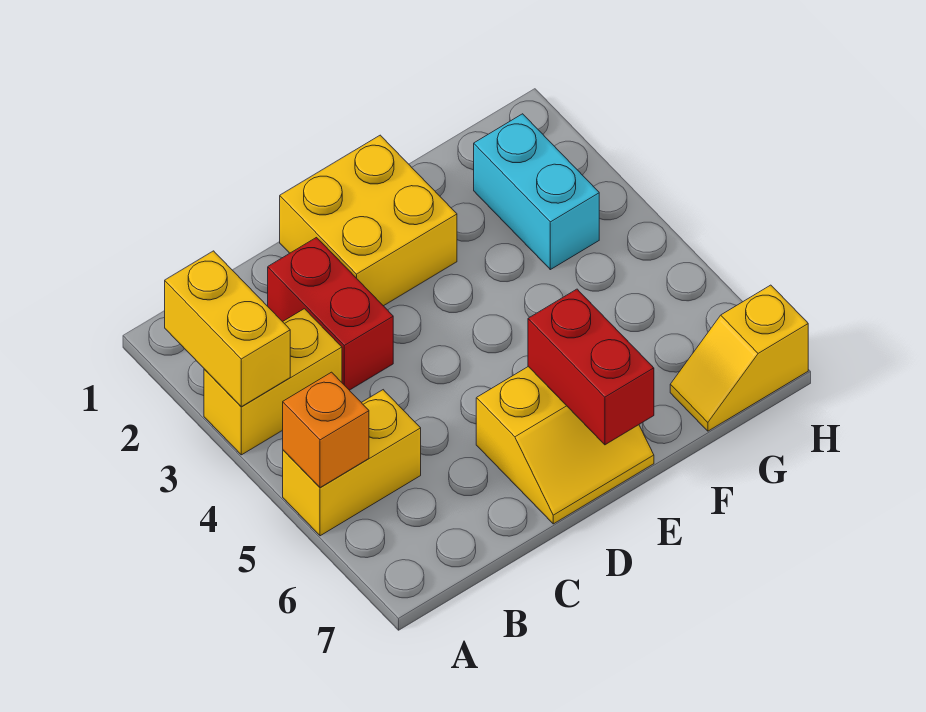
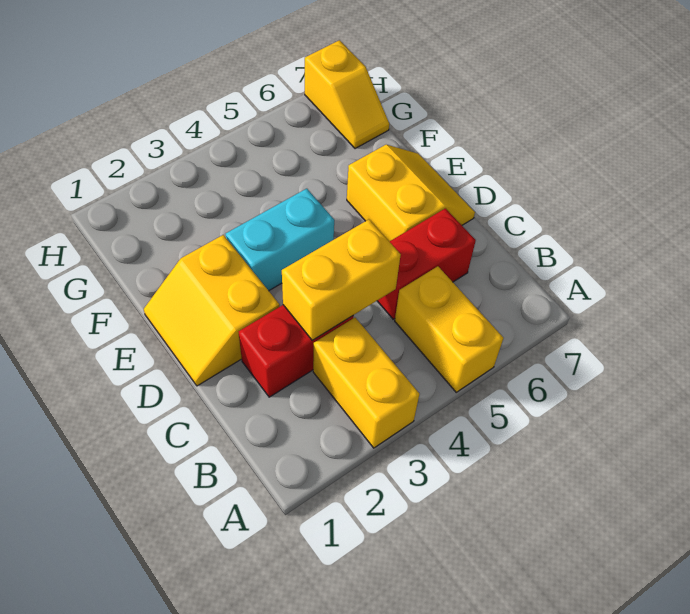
yellow brick A2:A3 level 2 -> yellow brick C3:C4 level 2
orange brick A5 level 2 -> none
yellow brick D1:E2 level 1 -> yellow slope D1:E2 level 1 top 2
red brick E6:E7 level 2 -> red brick C5:C6 level 1
cyan brick G2:G3 level 1 -> cyan brick E3:E4 level 1

